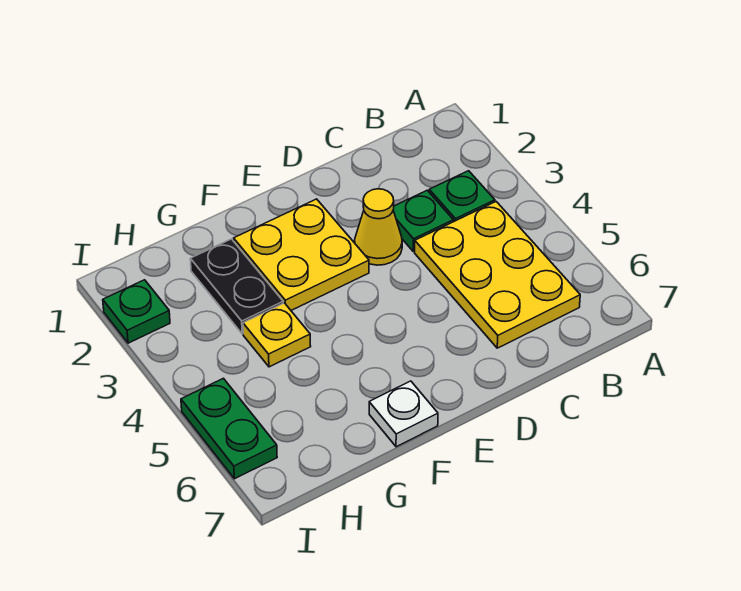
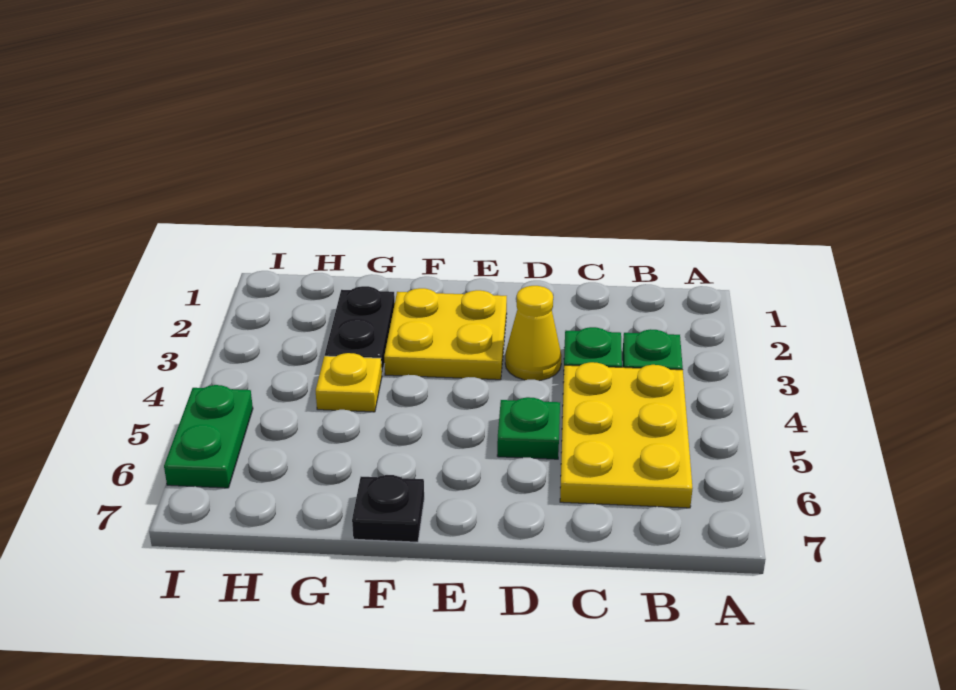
white plate F7 level 1 -> black plate F7 level 1
green plate I2 level 1 -> green plate D5 level 1

